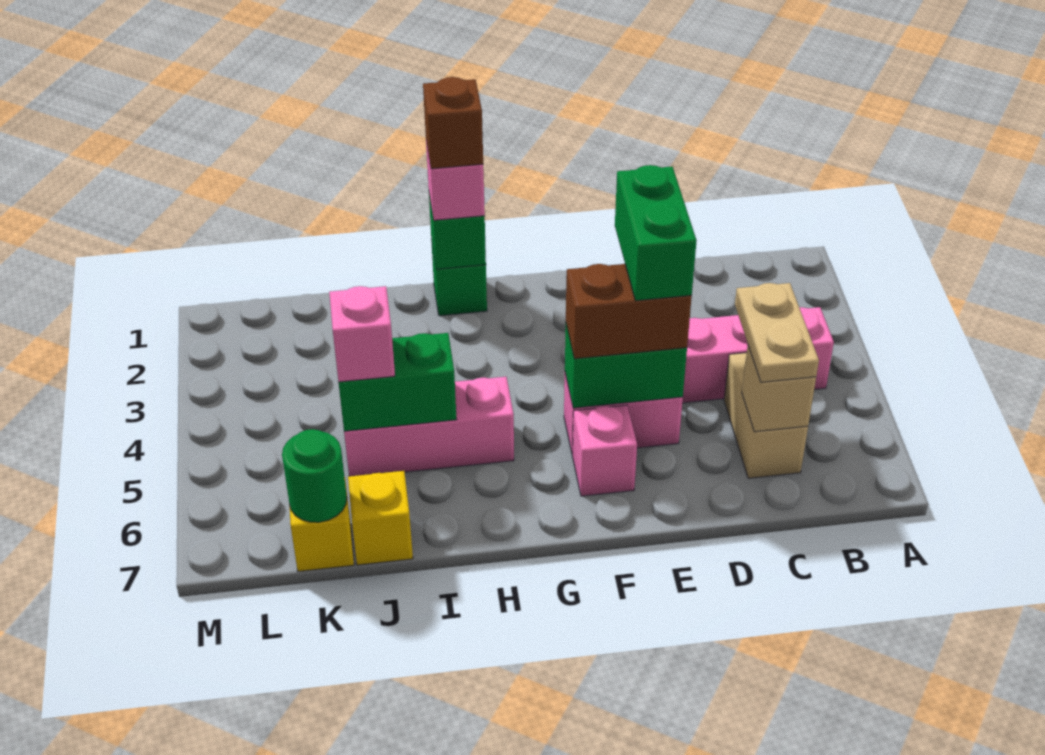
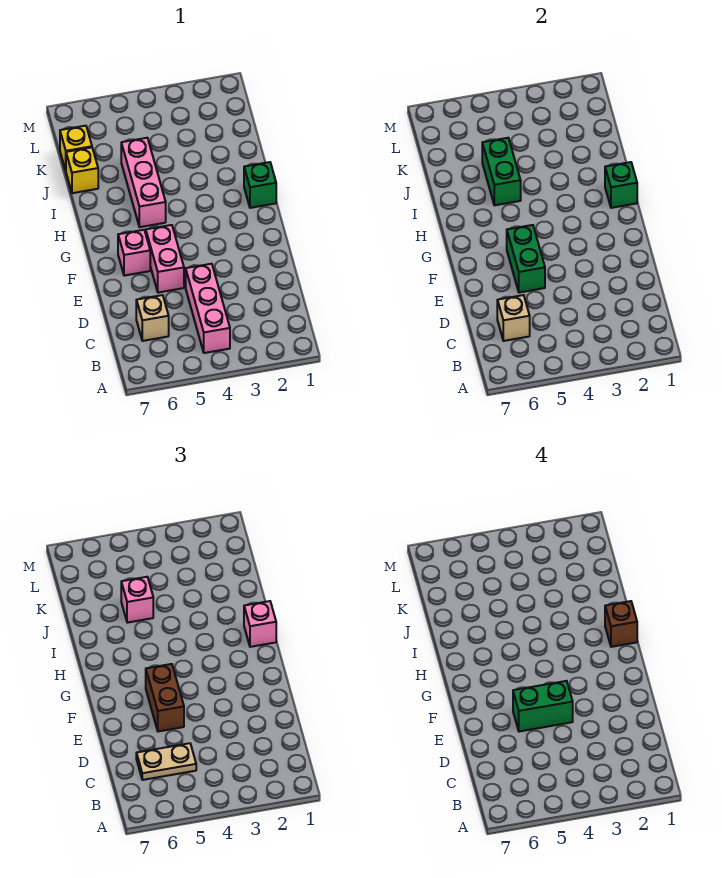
tan brick C5:C6 level 1 -> tan brick C6 level 1
green round brick K7 level 2 -> none

